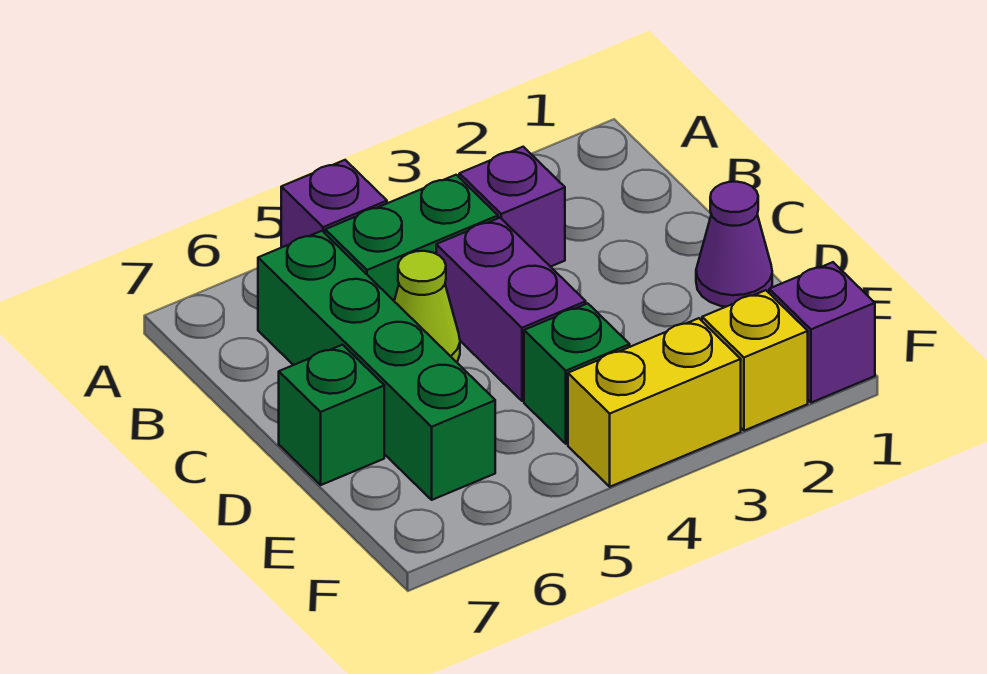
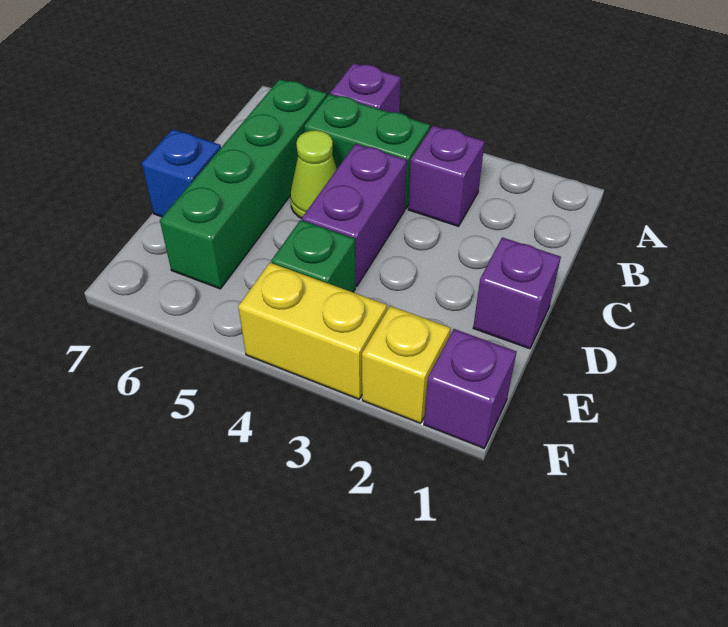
purple cone D1 level 1 -> purple brick D1 level 1
green brick D7 level 1 -> blue brick D7 level 1

